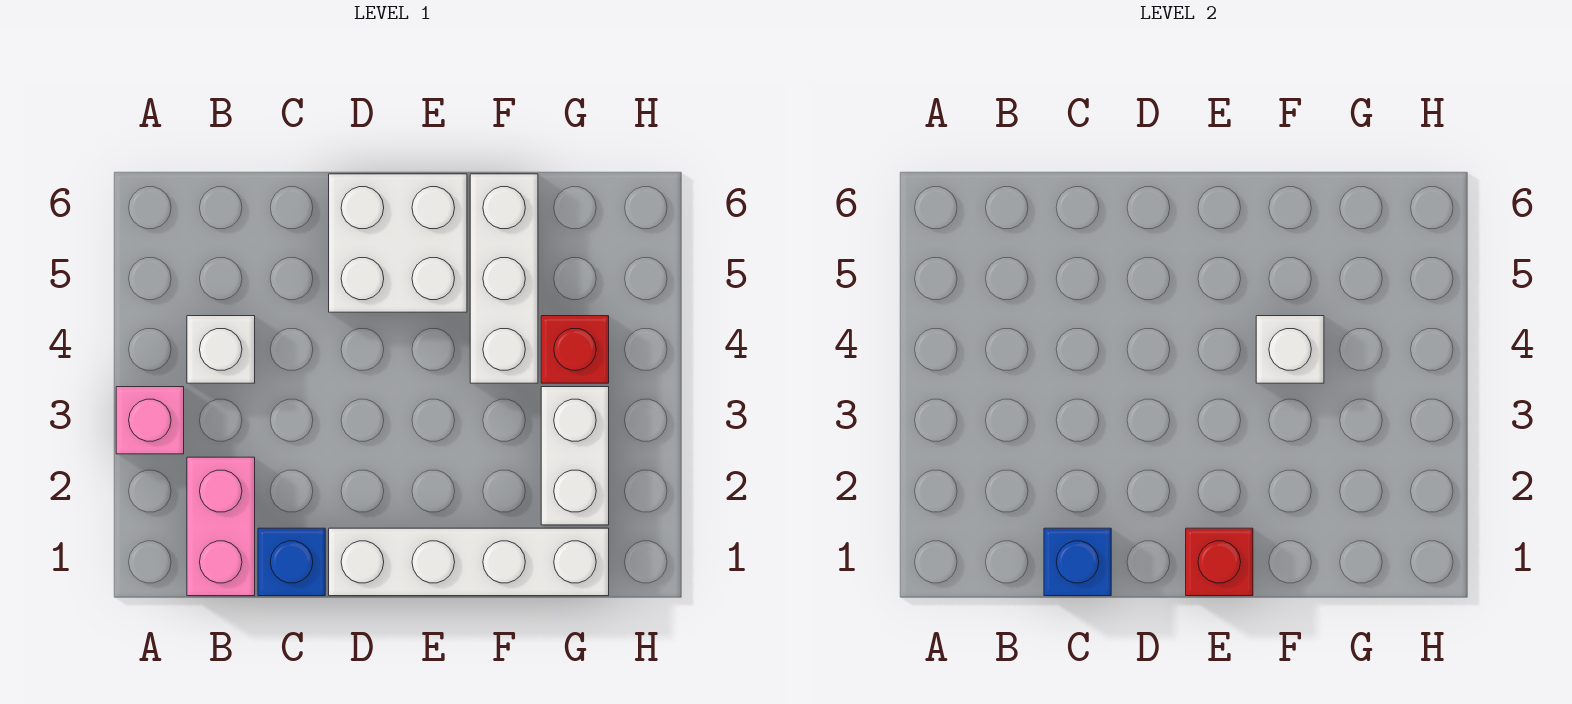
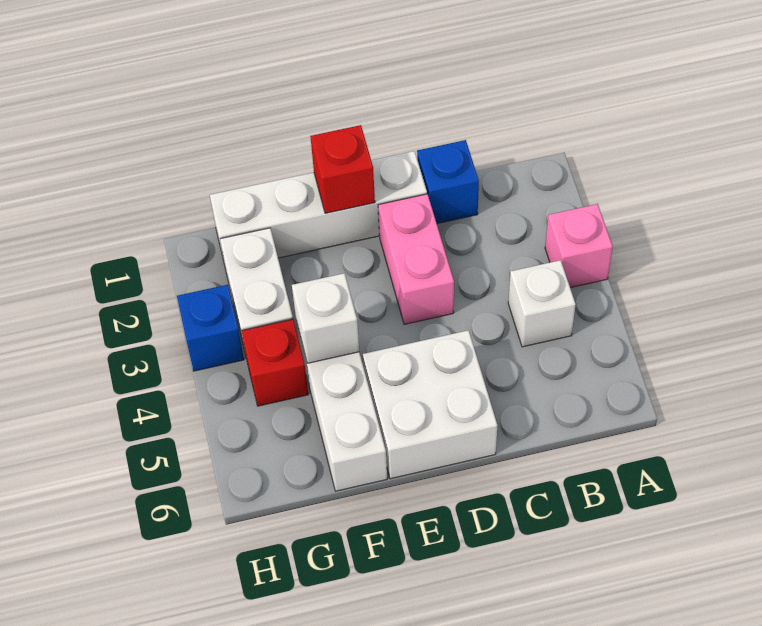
pink brick B1:B2 level 1 -> pink brick D2:D3 level 1
blue brick C1 level 2 -> blue brick H3 level 1

